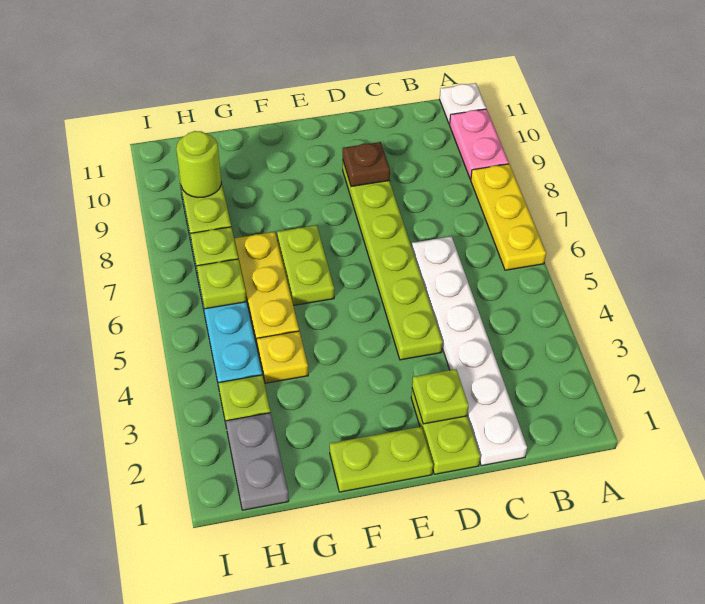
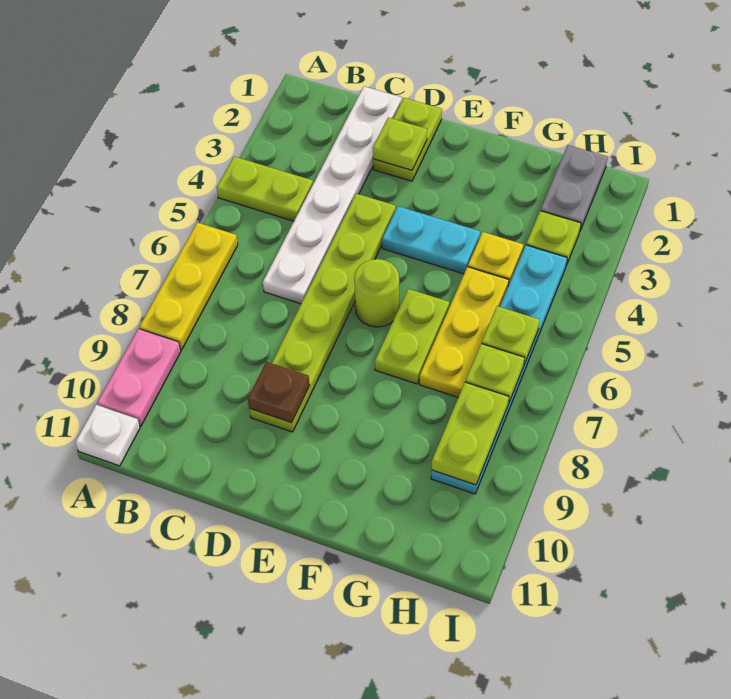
lime plate E1:F1 level 1 -> lime plate A4:B4 level 1
none -> cyan plate E4:F4 level 1
lime round brick H9 level 3 -> lime round brick E6 level 1

